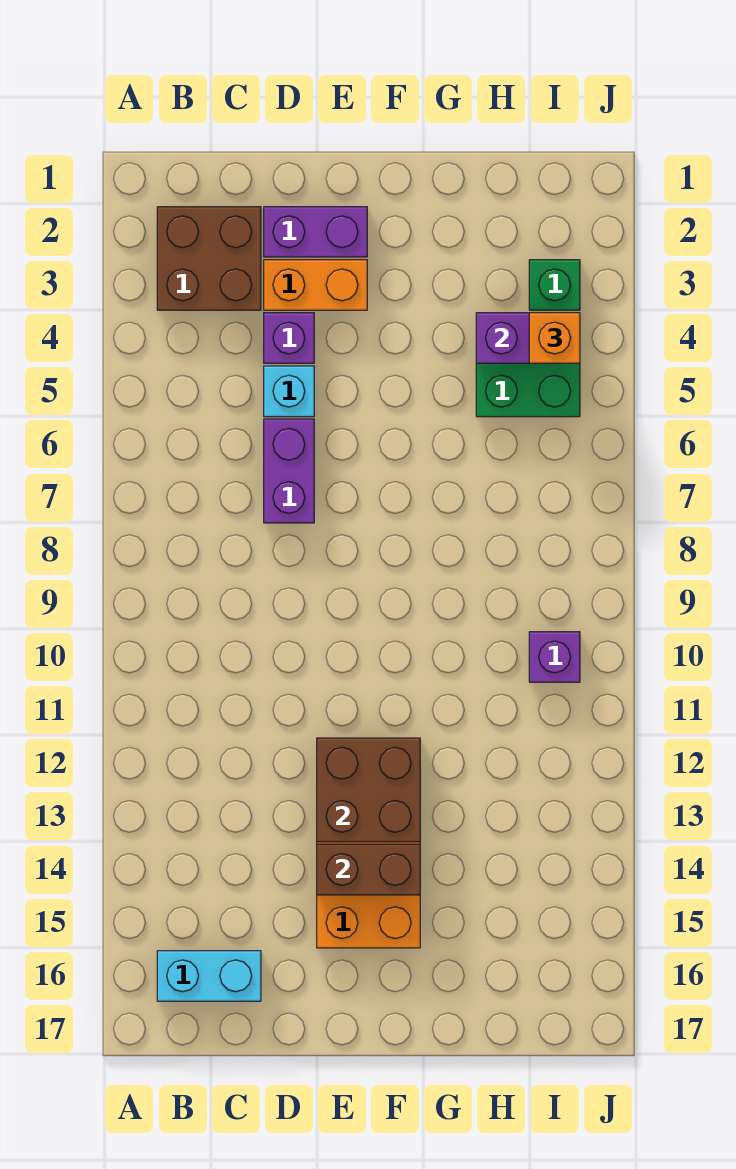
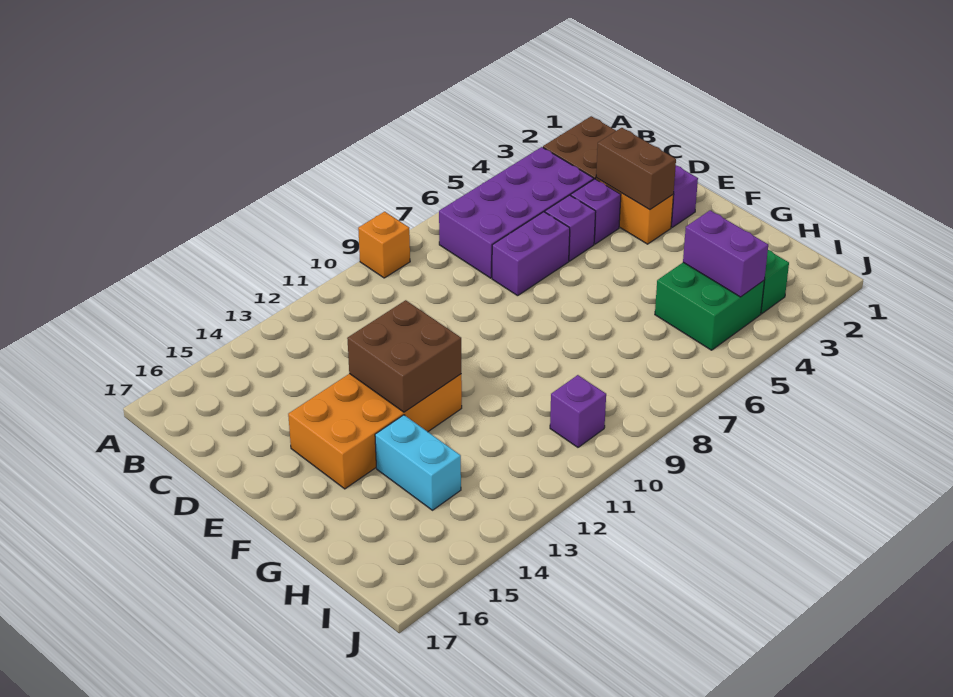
none -> purple brick B4:C7 level 1
cyan brick B16:C16 level 1 -> cyan brick G14:H14 level 1
cyan brick D5 level 1 -> purple brick D5 level 1
brown brick E14:F14 level 2 -> brown brick D3:E3 level 2
orange brick I4 level 3 -> orange brick A9 level 1

